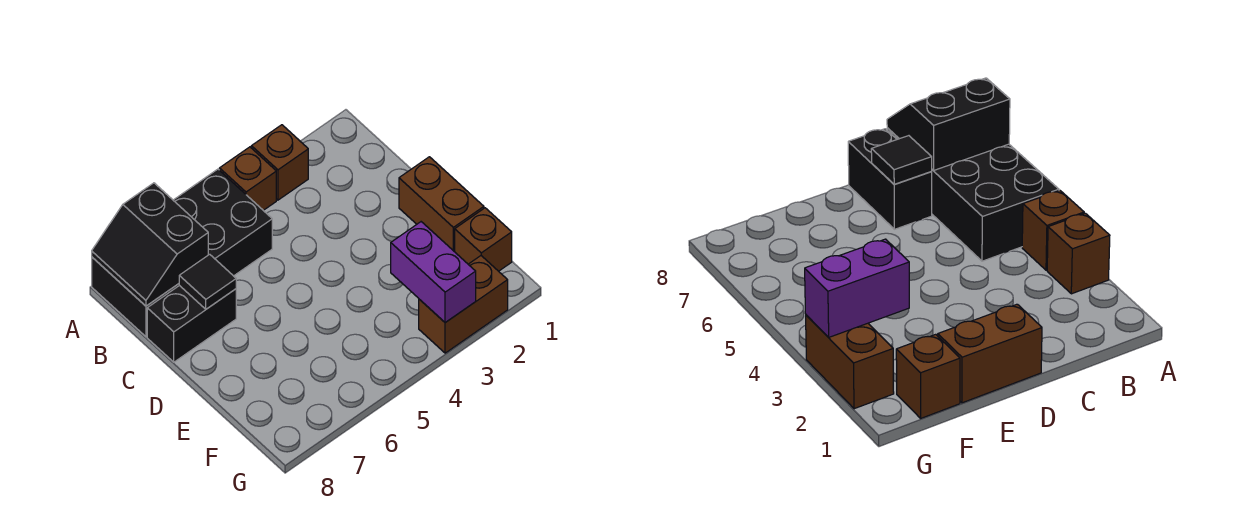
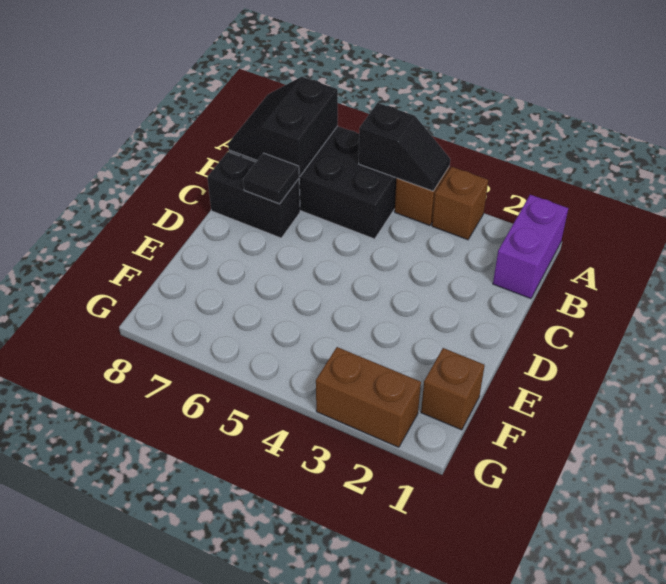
none -> black slope A4:A5 level 2 top 5
brown brick D1:E1 level 1 -> none
purple brick F3:G3 level 2 -> purple brick A1:B1 level 1

